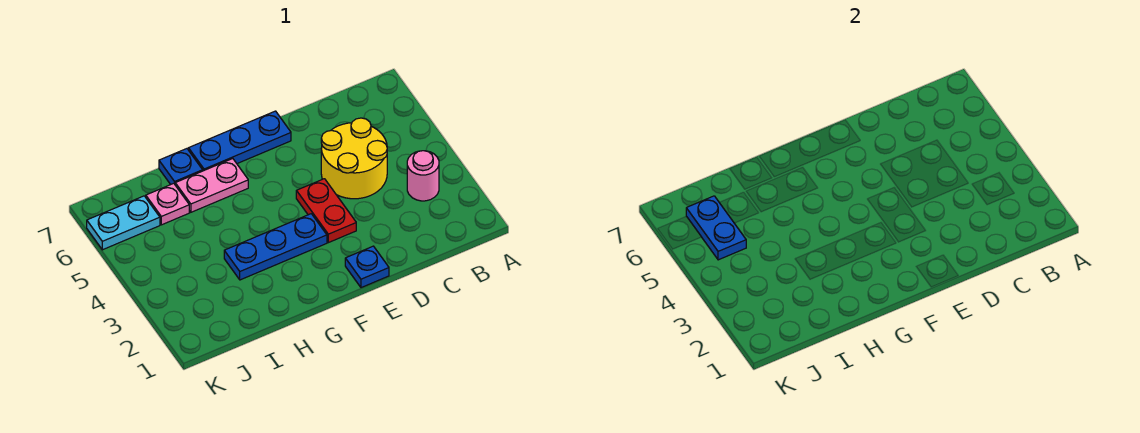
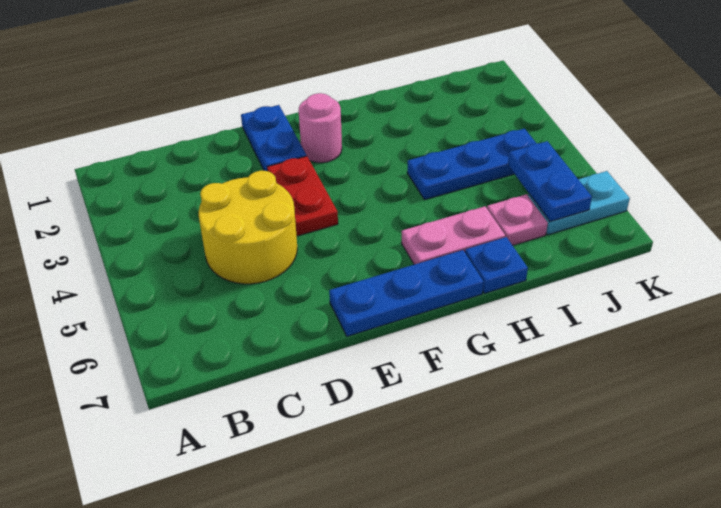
pink round brick B3 level 1 -> pink round brick F2 level 1
blue plate E1 level 1 -> blue plate E1:E2 level 1
blue plate F3:H3 level 1 -> blue plate H4:J4 level 1

